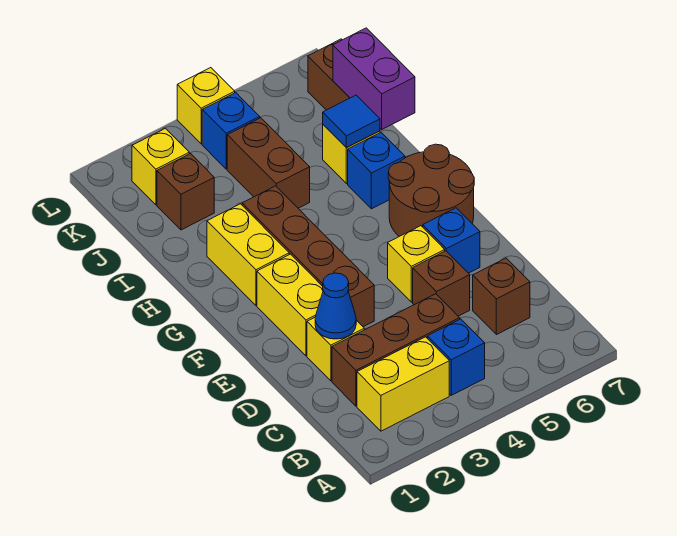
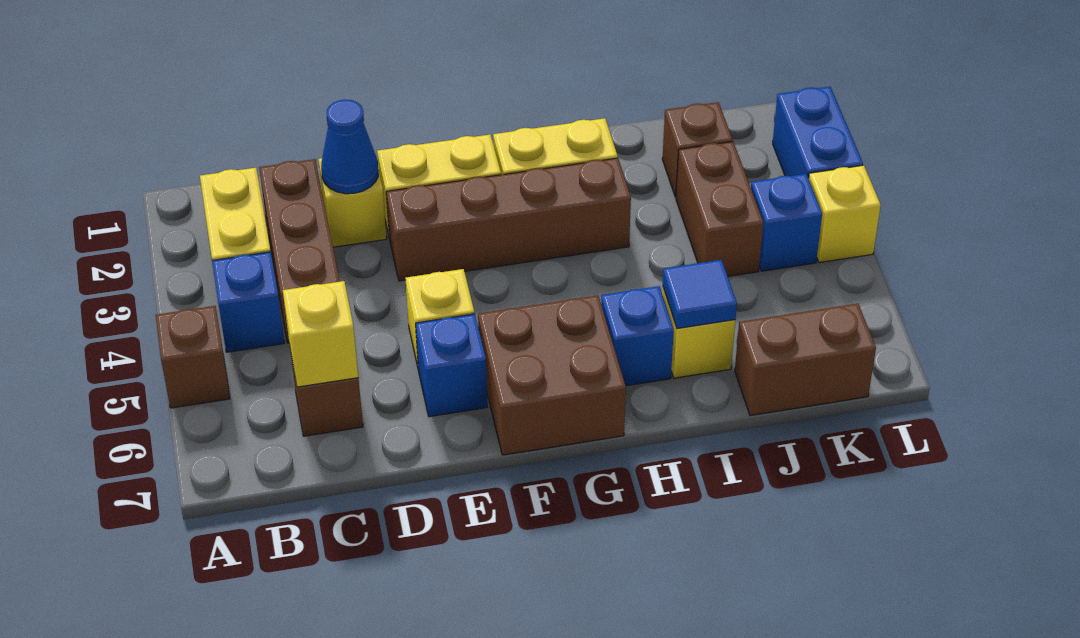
brown brick D5 level 1 -> brown brick A5 level 1
brown round brick F6:G7 level 1 -> brown brick F6:G7 level 1
brown brick I4:J4 level 1 -> brown brick J3:J4 level 1
purple brick I7:J7 level 2 -> none
yellow brick K2 level 1 -> yellow brick C6 level 2
none -> blue brick L2:L3 level 1

